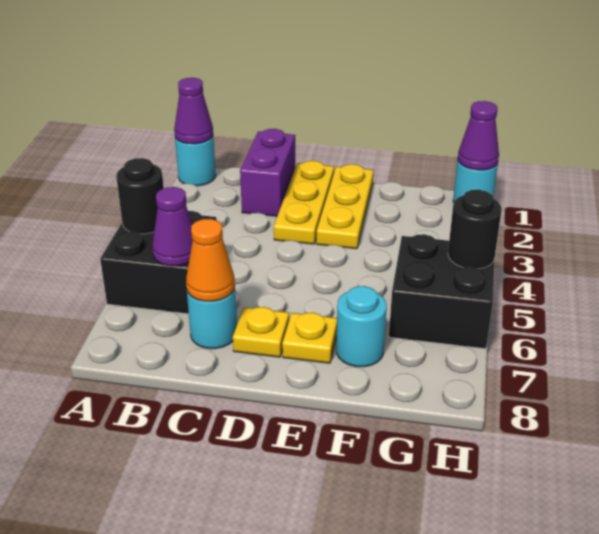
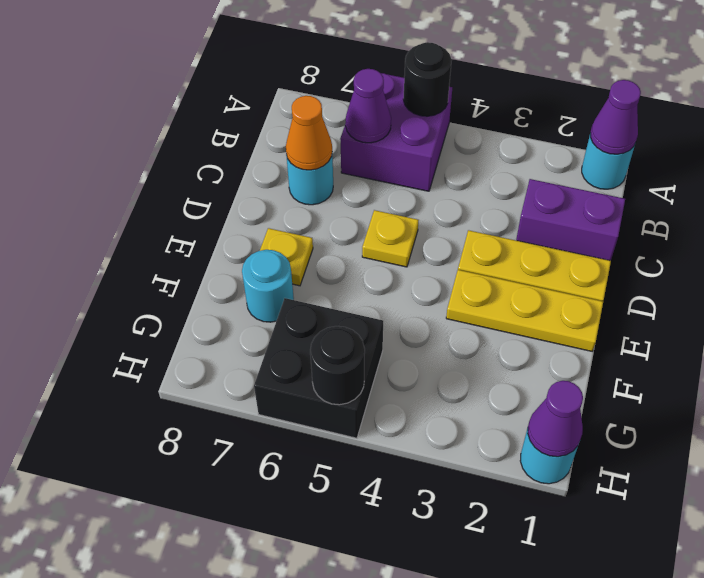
black brick A5:B6 level 1 -> purple brick A5:B6 level 1
yellow plate D7 level 1 -> yellow plate D5 level 1

